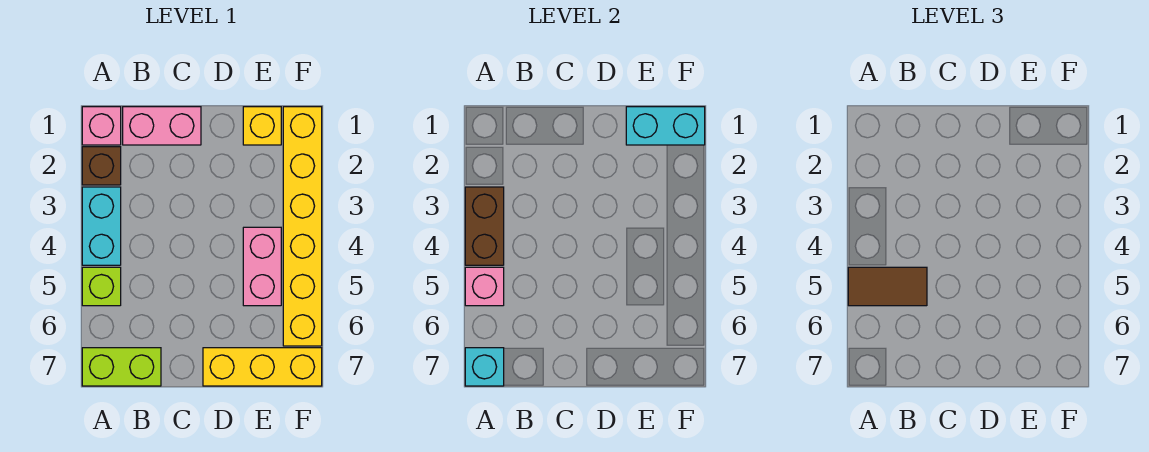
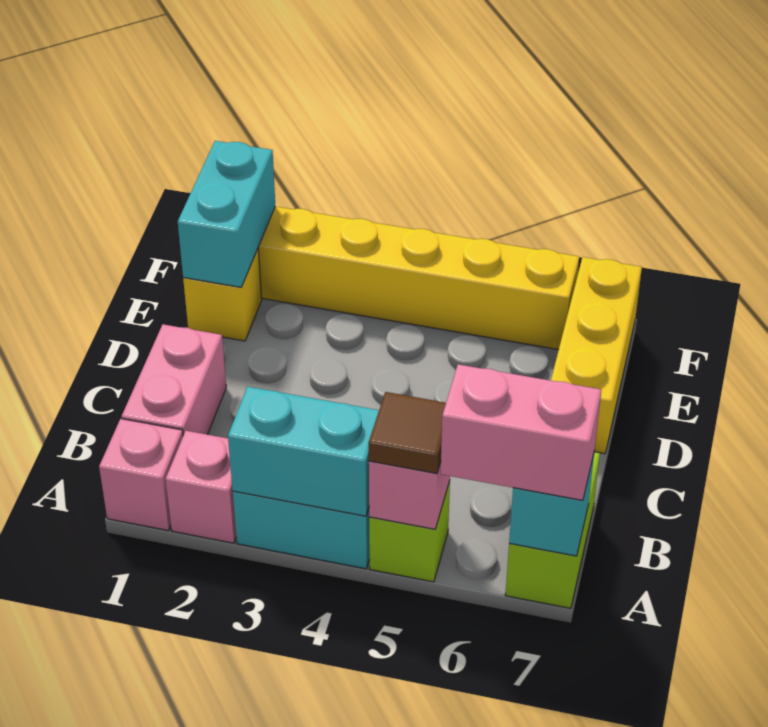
brown brick A2 level 1 -> pink brick A2 level 1
brown brick A3:A4 level 2 -> cyan brick A3:A4 level 2
brown tile A5:B5 level 3 -> brown tile A5 level 3
pink brick E4:E5 level 1 -> pink brick A6:A7 level 3

